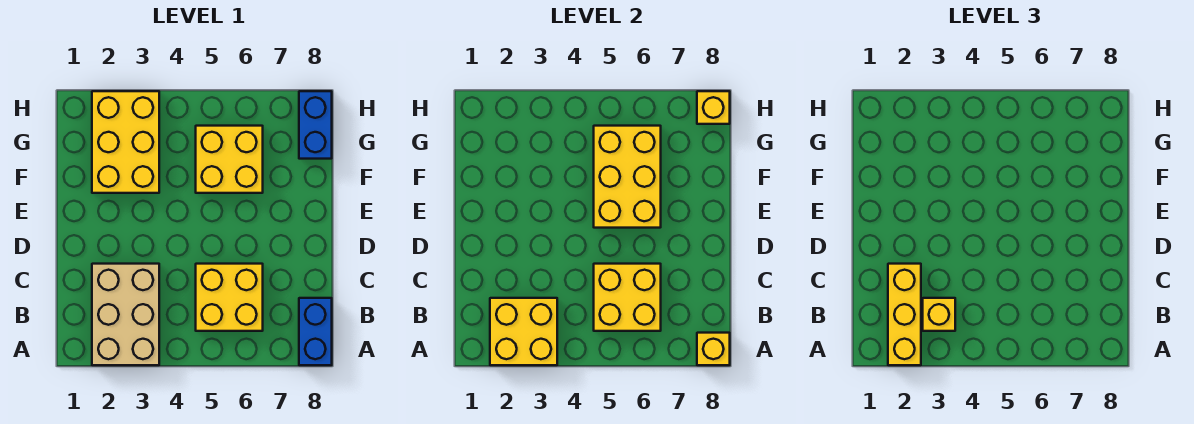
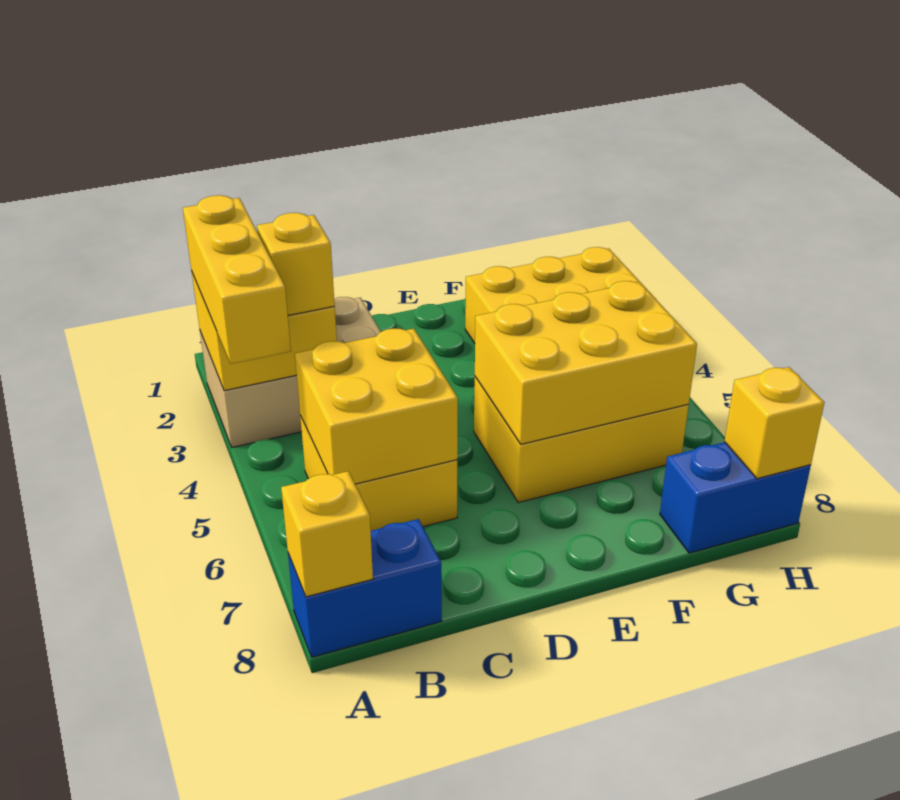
yellow brick A2:C2 level 3 -> yellow brick A2:A4 level 3
yellow brick F5:G6 level 1 -> yellow brick E5:G6 level 1

